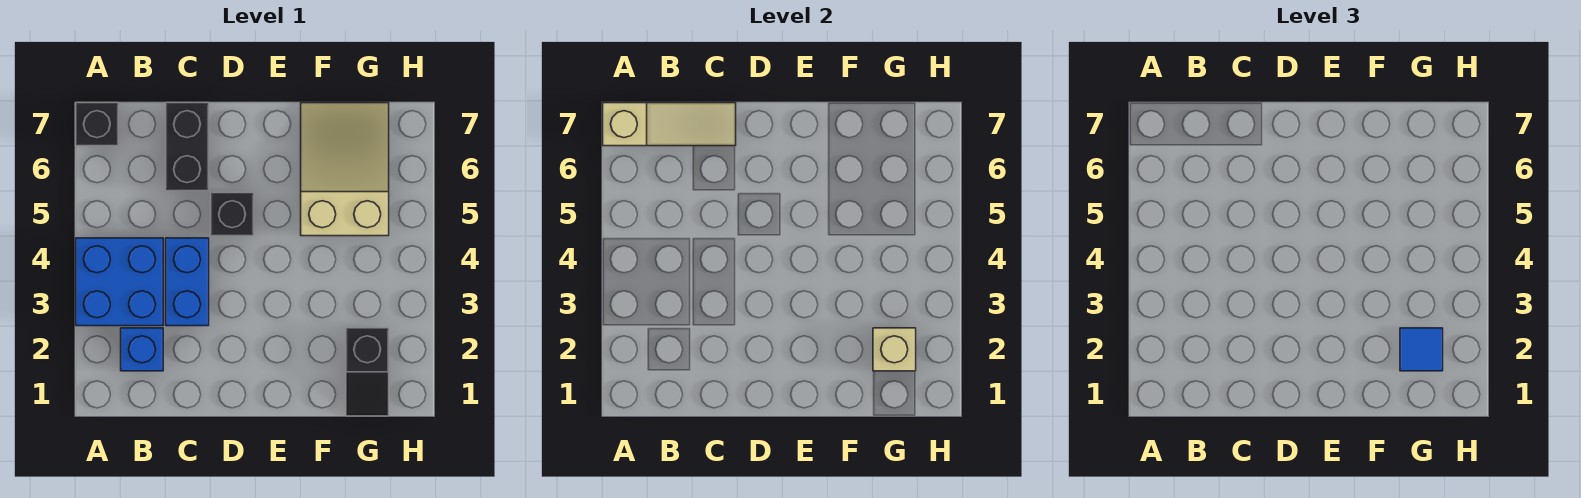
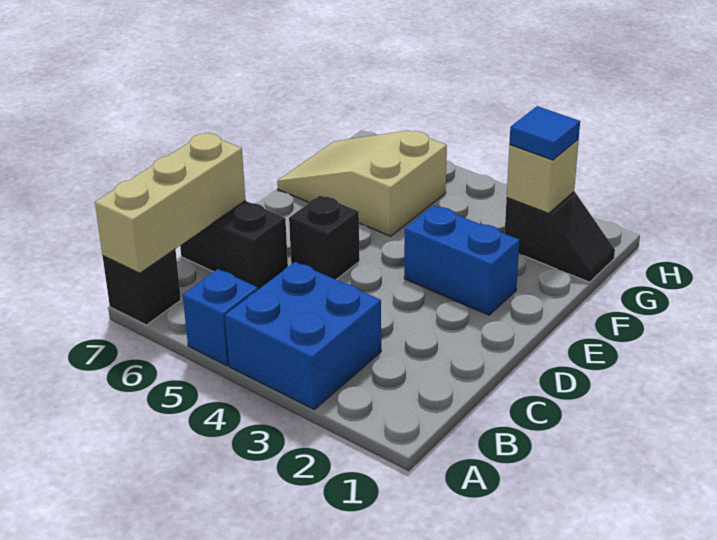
tan slope A7:C7 level 2 top A -> tan brick A7:C7 level 2
blue brick B2 level 1 -> blue brick A5 level 1
blue brick C3:C4 level 1 -> blue brick E2:E3 level 1

